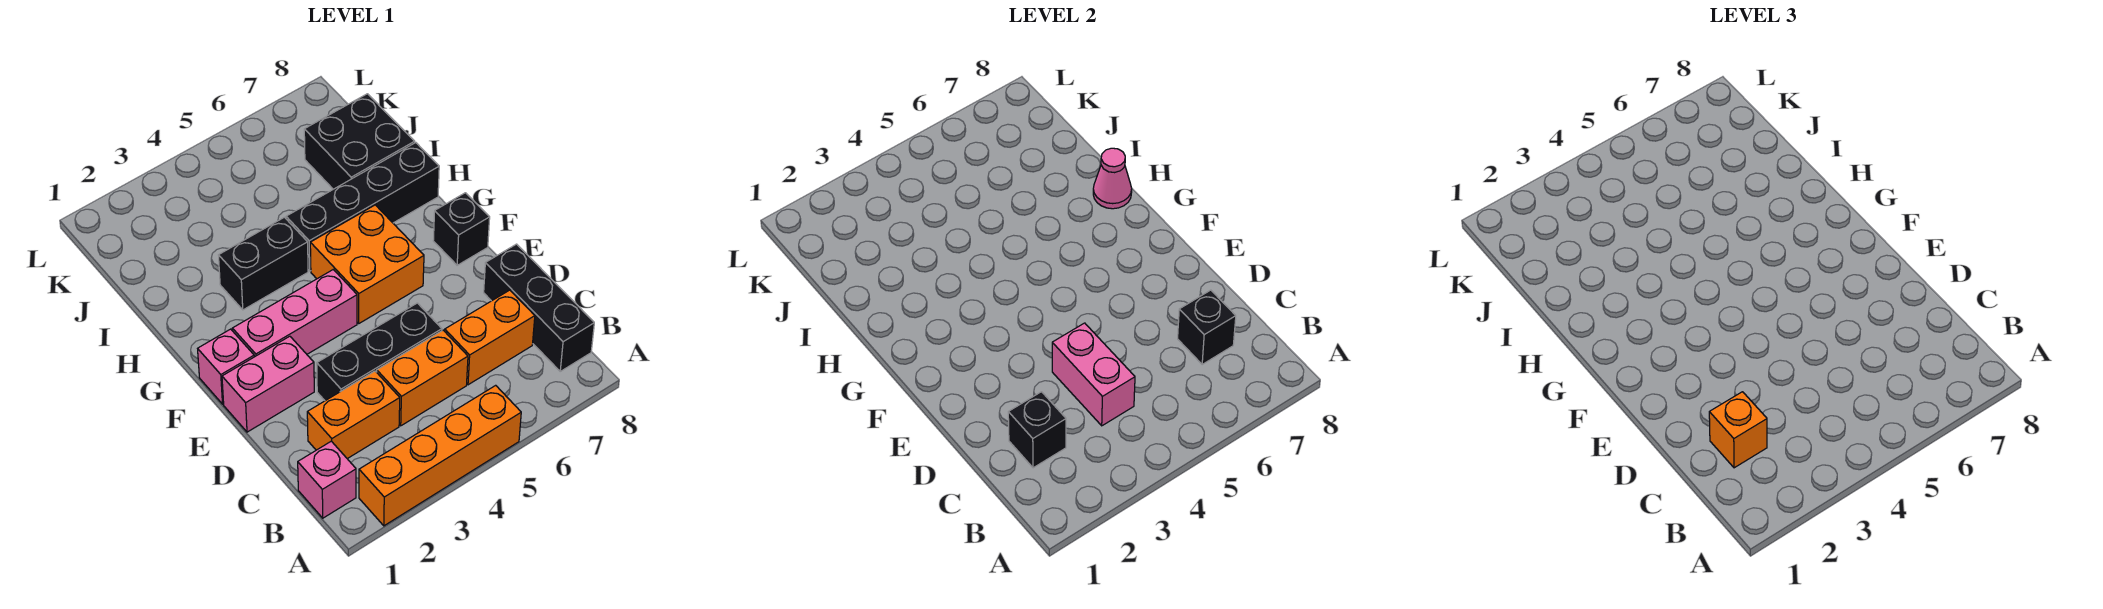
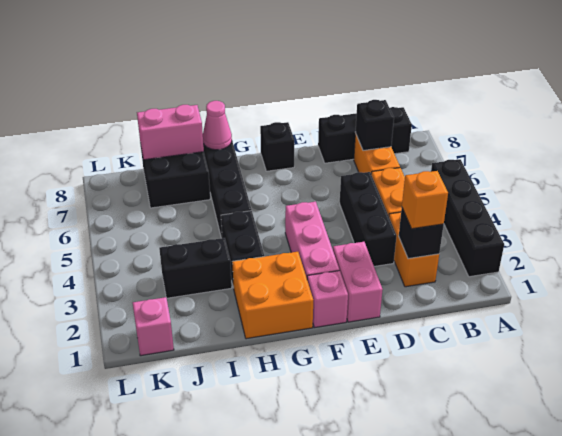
orange brick A2:A5 level 1 -> black brick A2:A5 level 1
pink brick B1 level 1 -> pink brick K1 level 1
pink brick C4:D4 level 2 -> pink brick I8:J8 level 2
orange brick F5:G6 level 1 -> orange brick G1:H2 level 1
none -> black brick I3:J3 level 1

